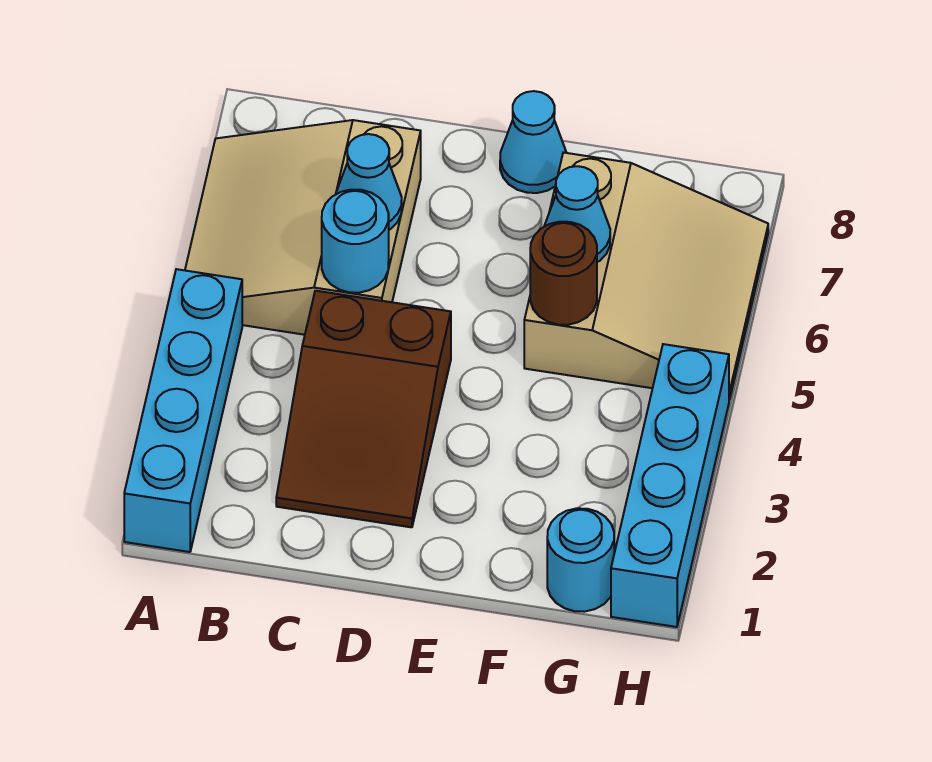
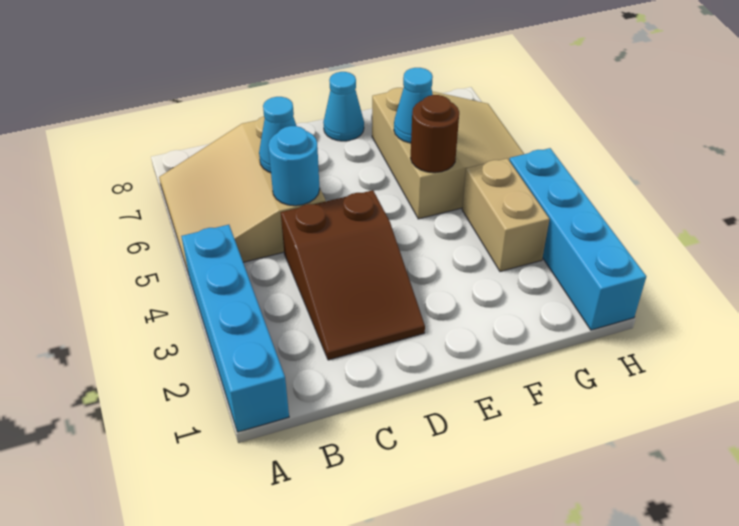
cyan round brick G1 level 1 -> none
none -> tan brick G3:G4 level 1

